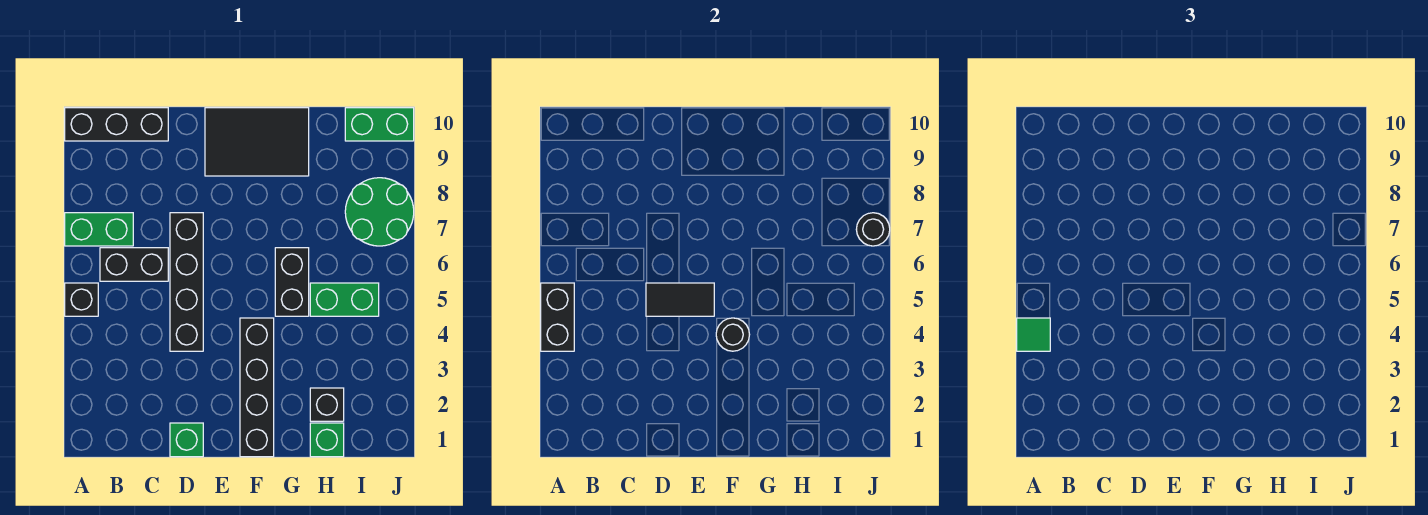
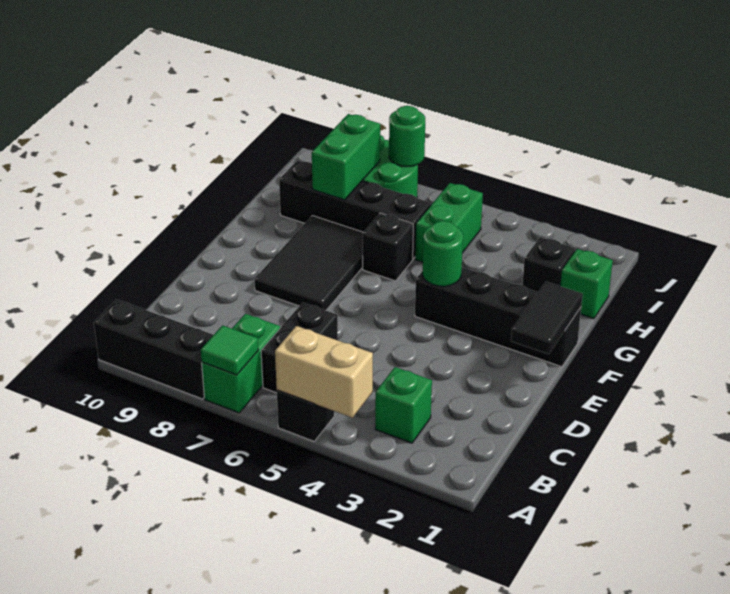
black brick A4:A5 level 2 -> tan brick A4:A5 level 2
green tile A4 level 3 -> green tile A7 level 2
black brick A10:C10 level 1 -> black brick A8:A10 level 1
green brick D1 level 1 -> green brick B3 level 1
black brick D4:D7 level 1 -> black brick H6:H9 level 1
black tile D5:E5 level 2 -> black tile E1:F1 level 2
black tile E9:G10 level 1 -> black tile E7:G8 level 1
black round brick F4 level 2 -> green round brick F4 level 2
black brick G5:G6 level 1 -> black brick G6 level 1
green brick I10:J10 level 1 -> green brick H8:I8 level 2
black round brick J7 level 2 -> green round brick J7 level 2

